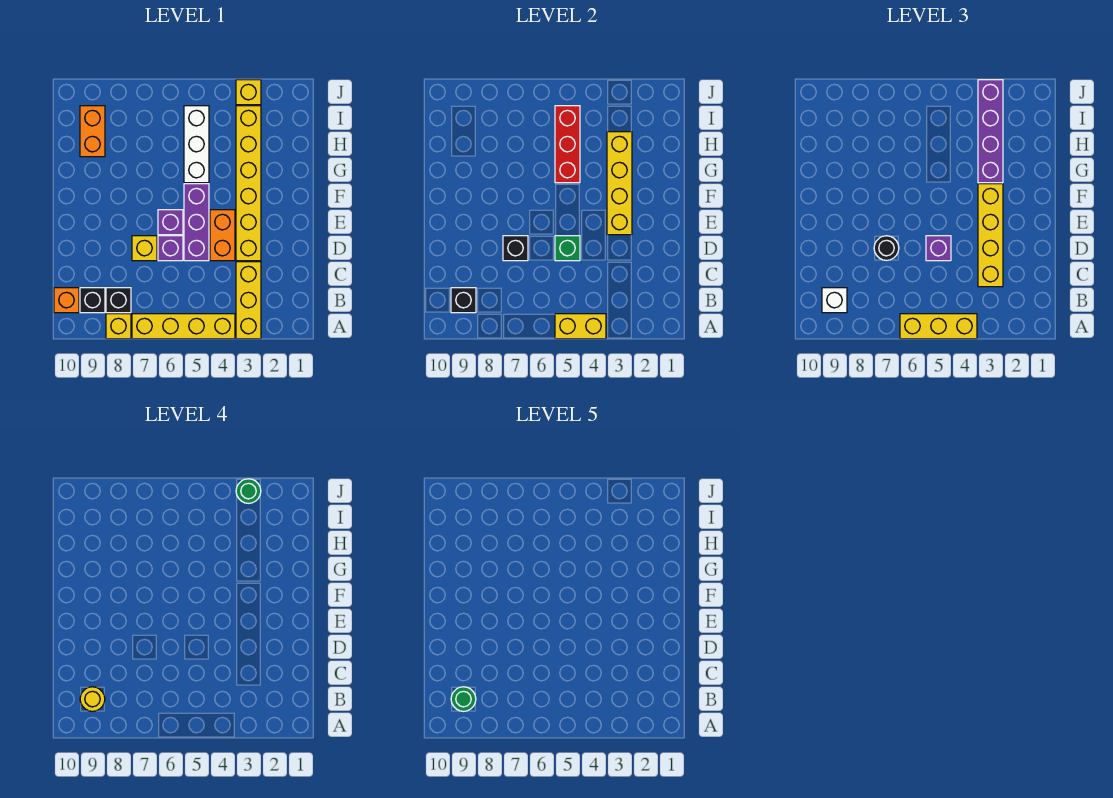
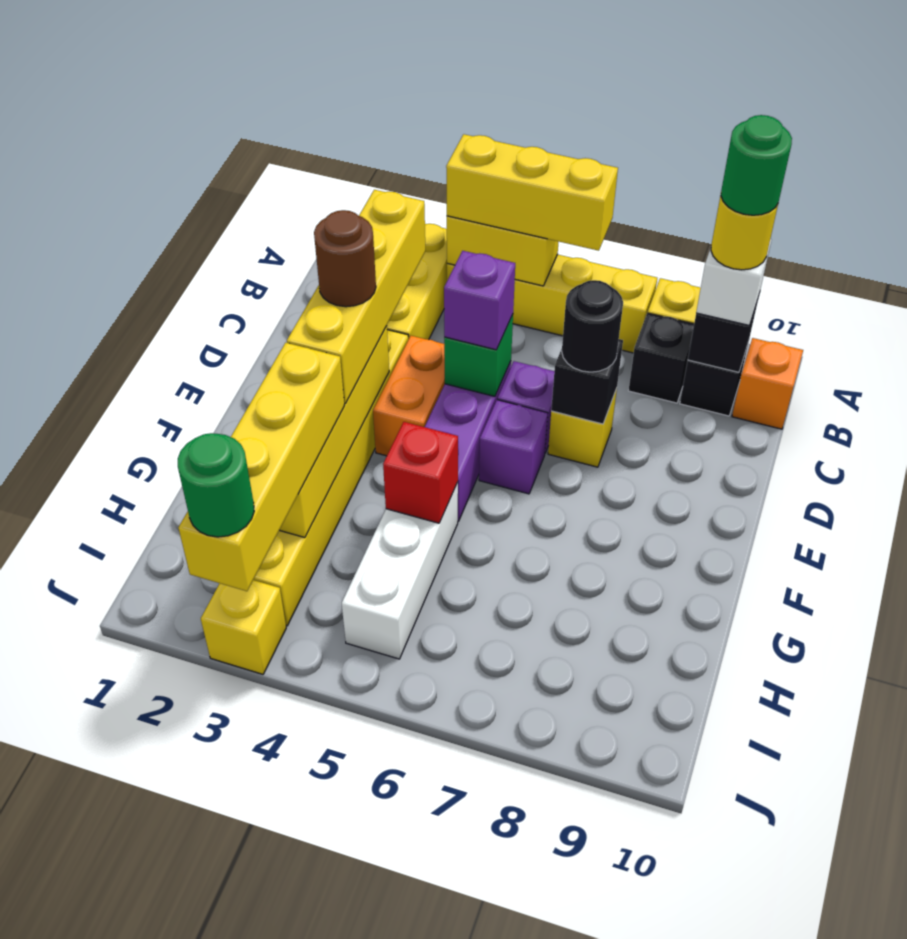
none -> brown round brick E3 level 4
purple brick G3:J3 level 3 -> yellow brick G3:J3 level 3
red brick G5:I5 level 2 -> red brick G5 level 2
orange brick H9:I9 level 1 -> none

